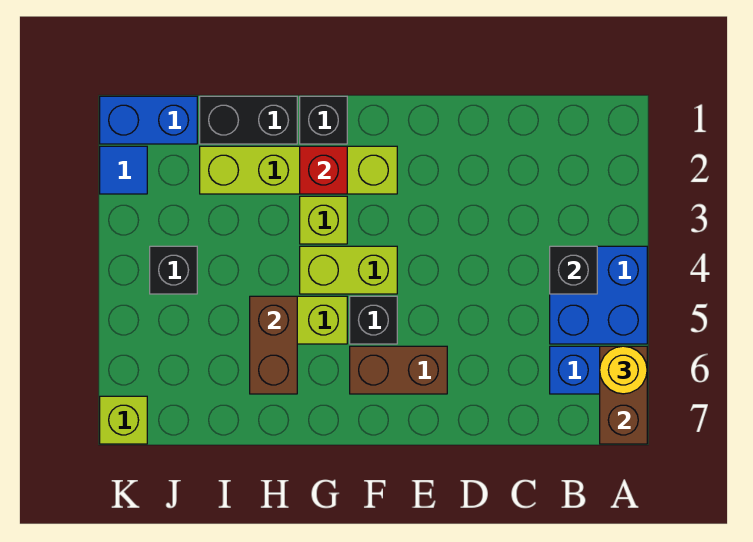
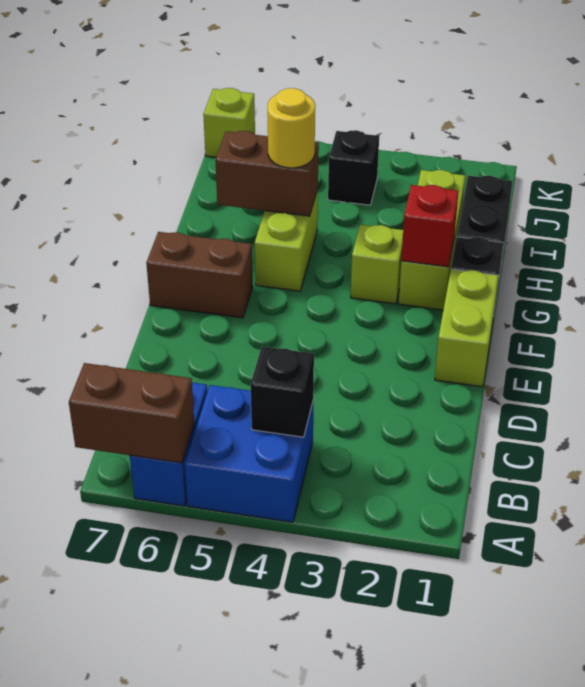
yellow round brick A6 level 3 -> yellow round brick H5 level 3
brown brick E6:F6 level 1 -> brown brick F6:F7 level 1
lime brick F2:I2 level 1 -> lime brick G2:I2 level 1
lime brick F4:G4 level 1 -> lime brick E1:F1 level 1
black brick F5 level 1 -> none
blue brick J1:K1 level 1 -> none
blue tile K2 level 1 -> none

